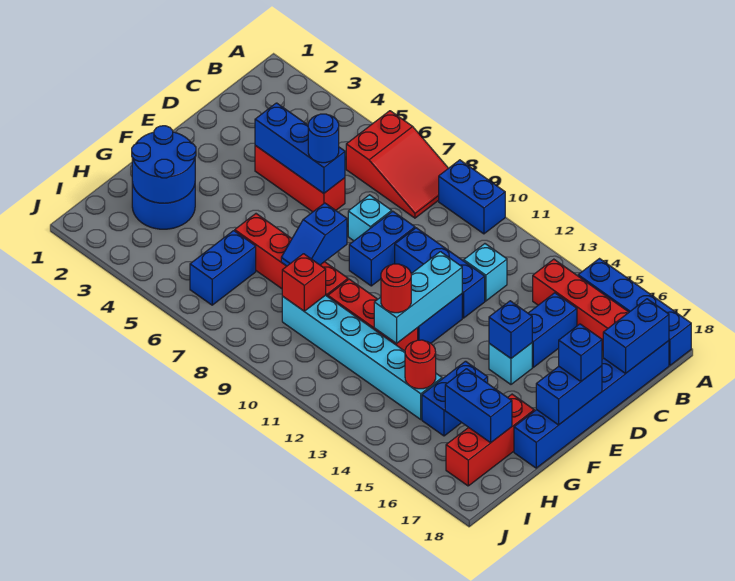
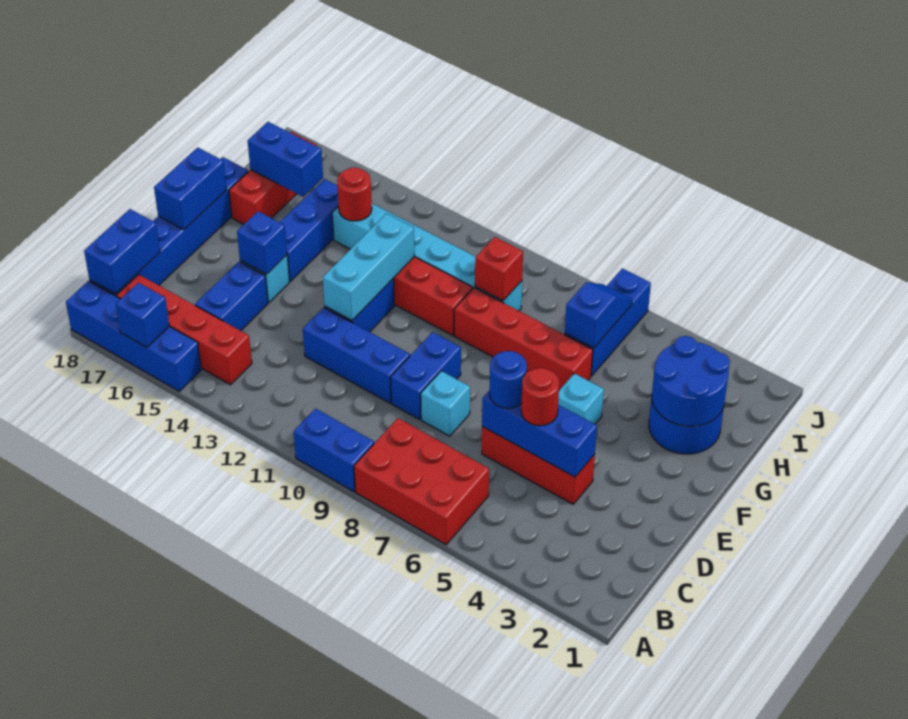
red slope A6:B8 level 1 top 6 -> red brick A6:B8 level 1
cyan brick C12 level 1 -> cyan brick F5 level 1
blue brick E18 level 3 -> blue brick A16 level 2
blue slope F8:G8 level 2 top F -> blue slope H6:I6 level 2 top H
red round brick G12 level 3 -> red round brick D5 level 3
blue brick G15:H15 level 1 -> blue brick F15:H15 level 1
blue brick H6:I6 level 1 -> blue brick H6:J6 level 1

